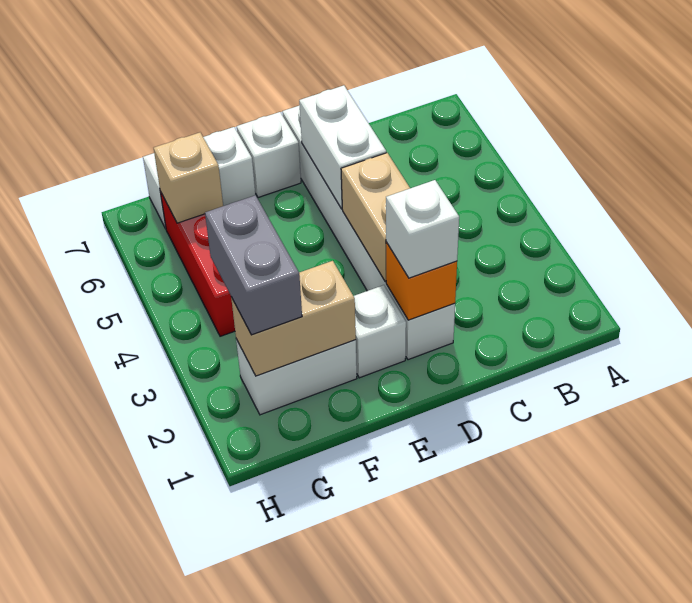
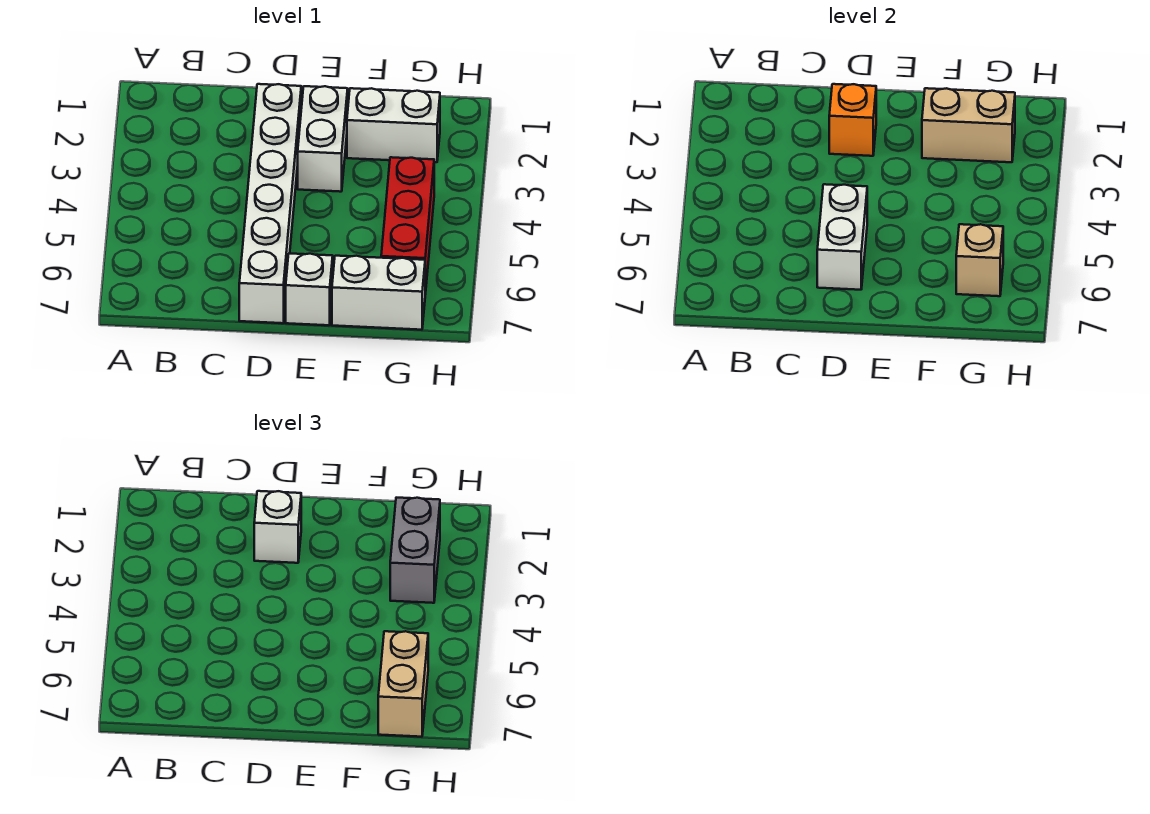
tan brick D3:D4 level 2 -> tan brick G6:G7 level 3
white brick E2 level 1 -> white brick E2:E3 level 1

